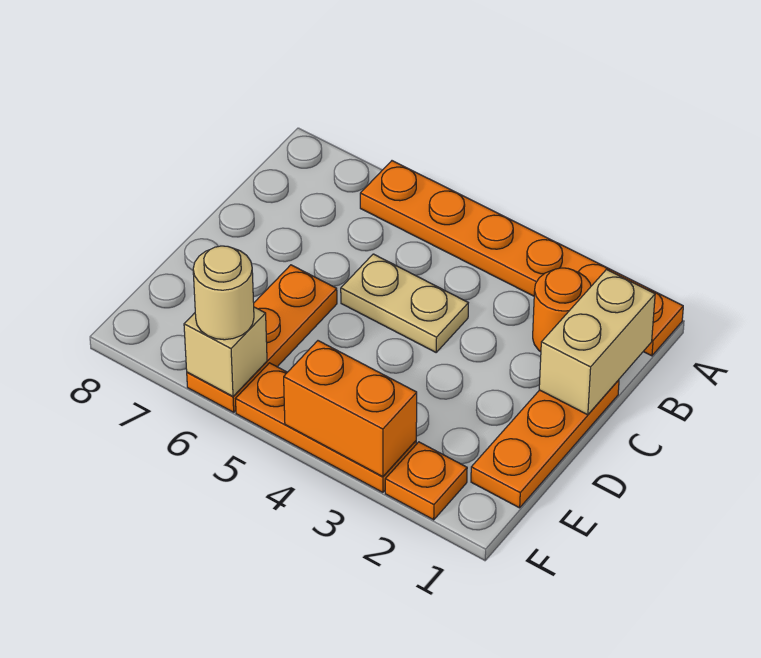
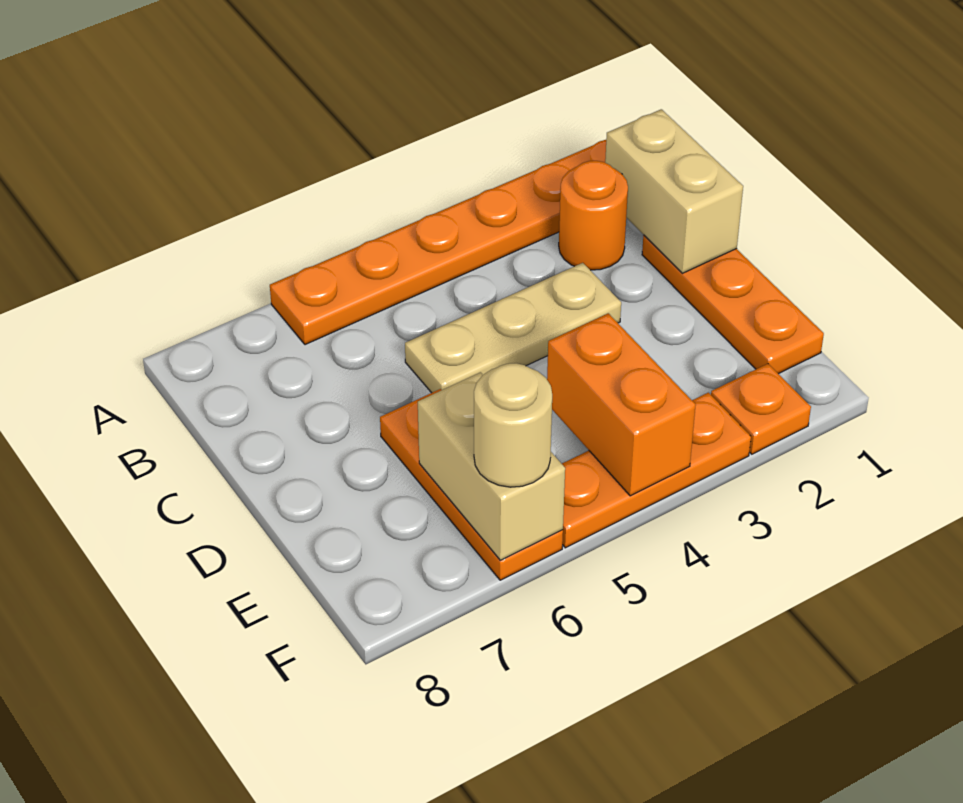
tan plate C4:C5 level 1 -> tan plate C3:C5 level 1
orange brick F3:F4 level 2 -> orange brick E4:F4 level 2
tan brick F6 level 2 -> tan brick E6:F6 level 2

